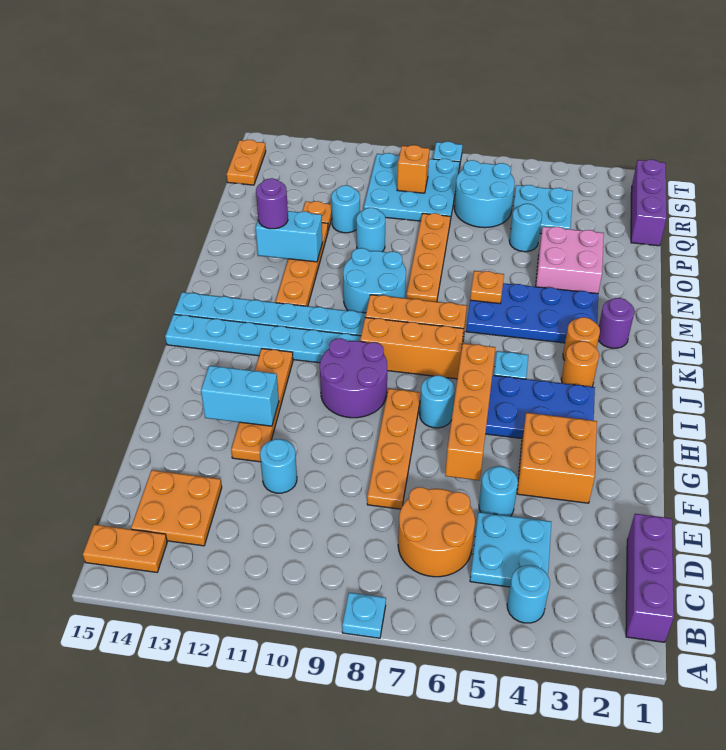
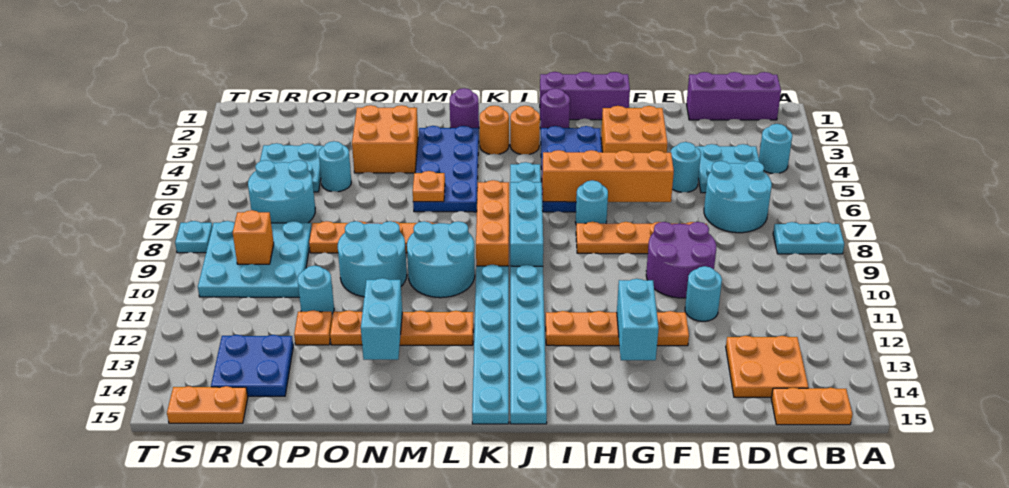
cyan plate A8 level 1 -> cyan plate A8:B8 level 1
orange plate B14:B15 level 1 -> orange plate B15:C15 level 1
orange round brick C6:D7 level 1 -> cyan round brick C6:D7 level 1
purple round brick H9:I10 level 1 -> purple round brick E9:F10 level 1
orange brick J7:J9 level 1 -> cyan brick J7:J9 level 1
pink brick N3:O4 level 1 -> orange brick N3:O4 level 1
purple round brick N13 level 3 -> purple round brick I2 level 1
cyan round brick O10 level 1 -> cyan round brick N9:O10 level 1
purple brick Q1:S1 level 1 -> purple brick G1:I1 level 1
none -> blue plate Q13:R14 level 1

